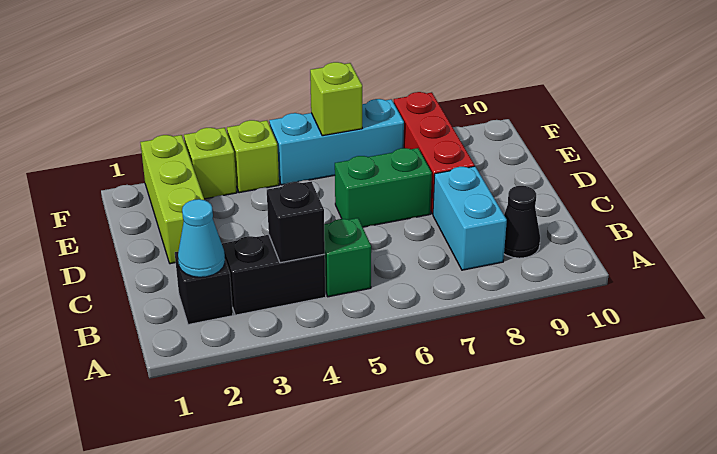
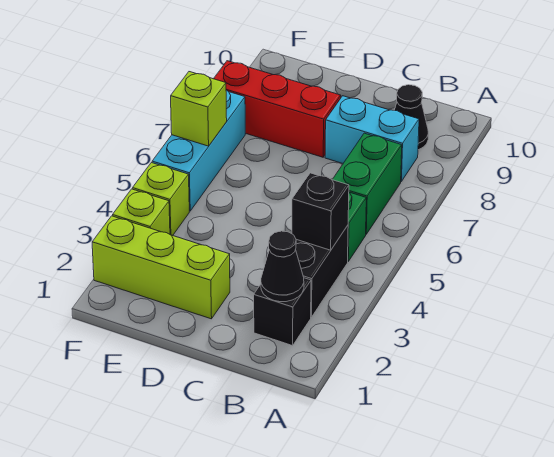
cyan cone B2 level 2 -> black cone B2 level 2
green brick D6:D7 level 1 -> green brick B6:B7 level 1

